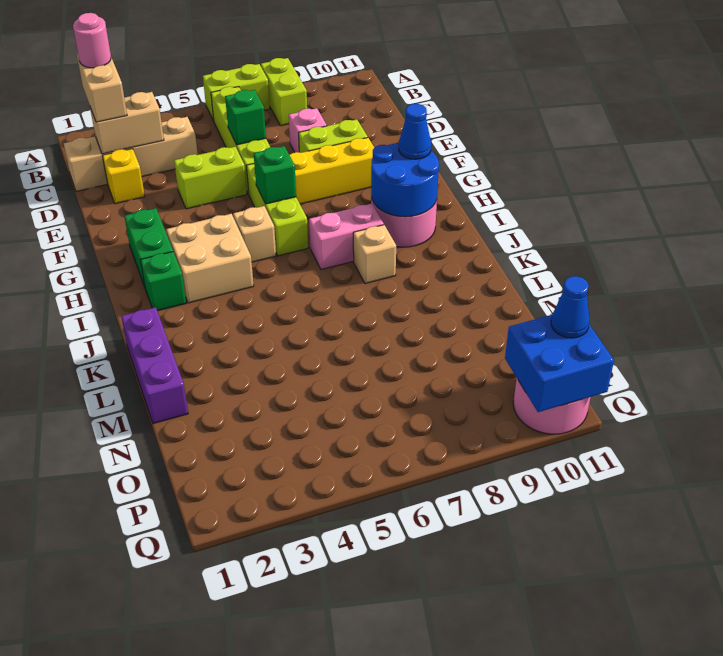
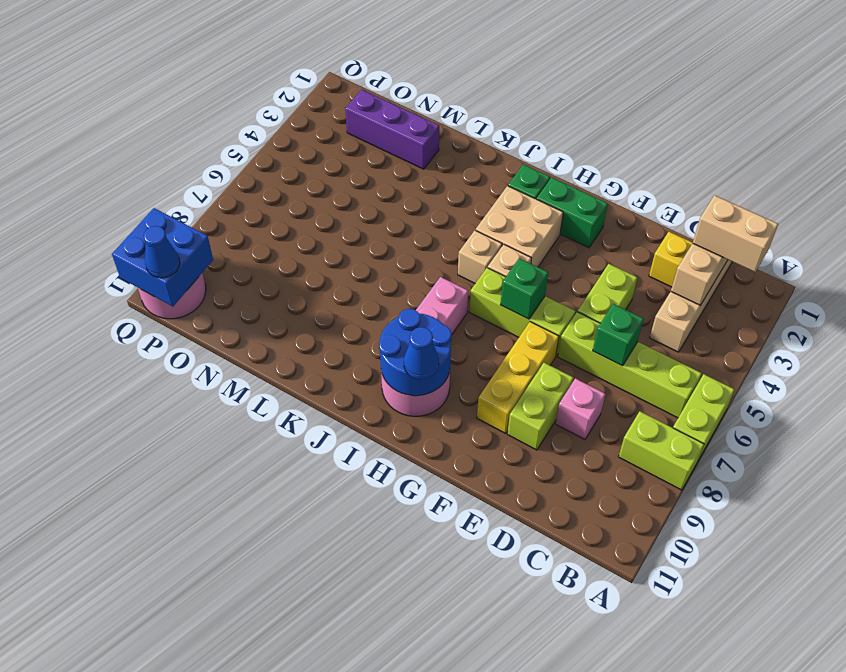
pink round brick B2 level 4 -> none
tan brick J8 level 1 -> tan brick I5 level 1
purple brick K1:M1 level 1 -> purple brick M2:O2 level 1

